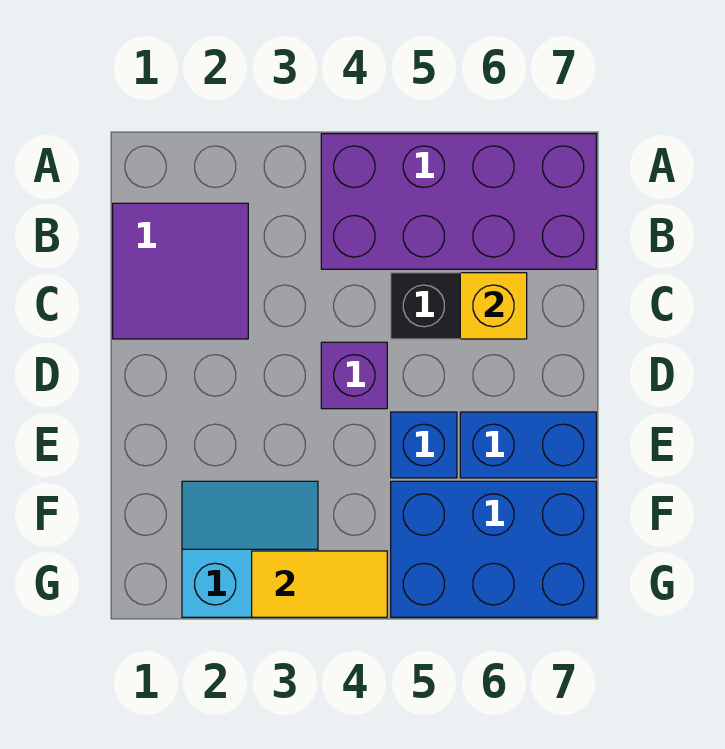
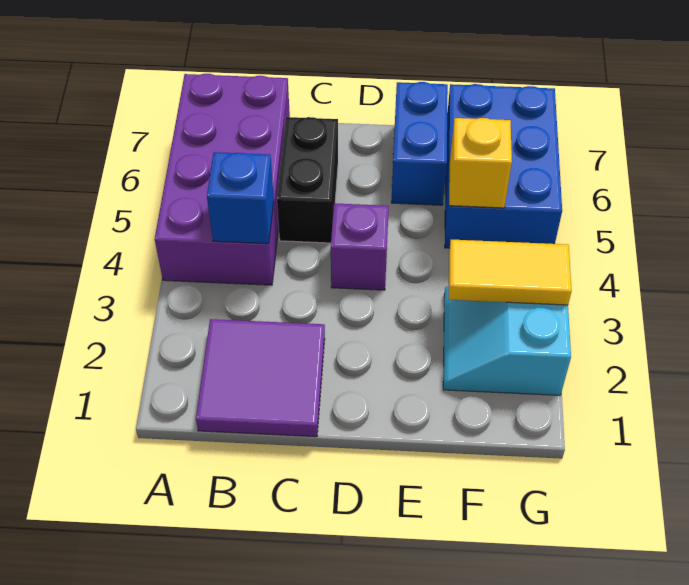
yellow brick C6 level 2 -> yellow brick F5 level 2
blue brick E5 level 1 -> blue brick B4 level 2
yellow tile G3:G4 level 2 -> yellow tile F3:G3 level 2

